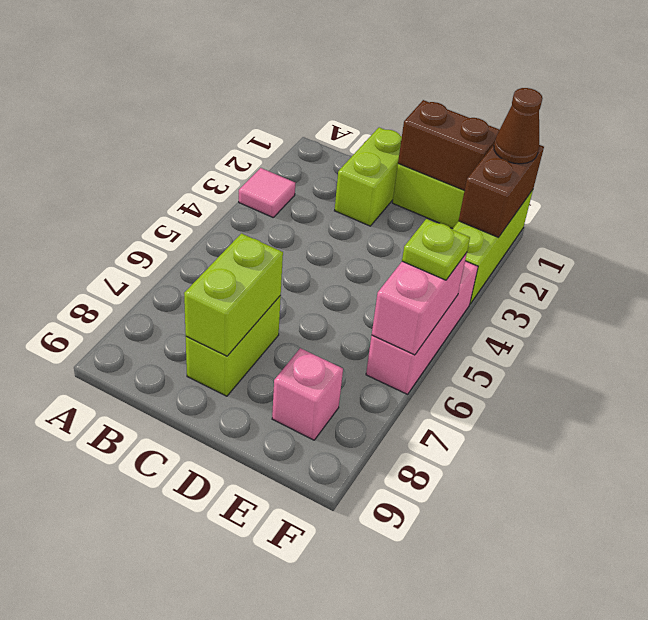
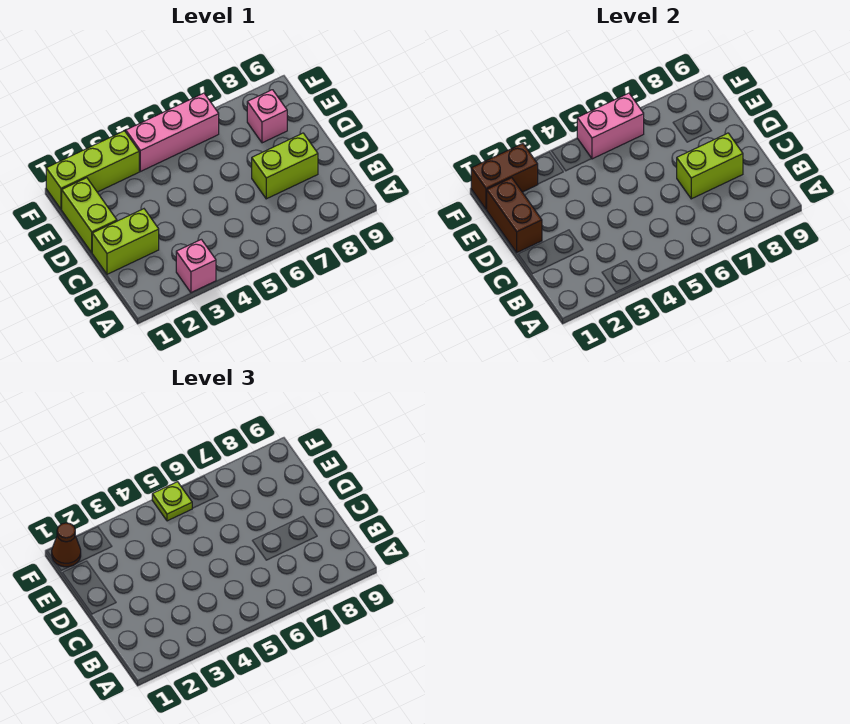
pink tile A3 level 1 -> pink brick A3 level 1

